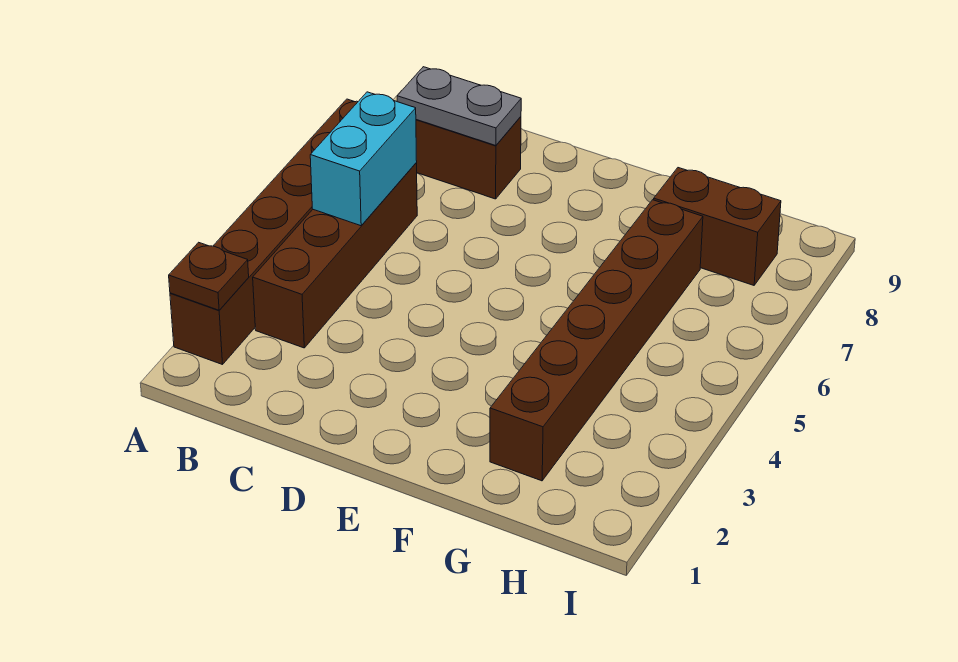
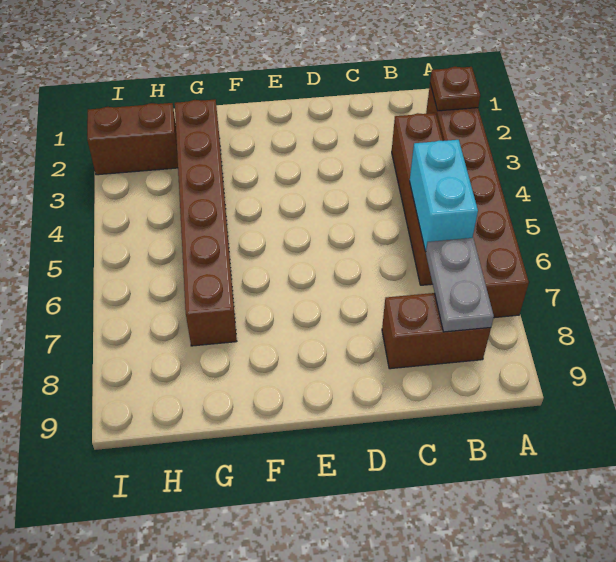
grey plate B8:C8 level 2 -> grey plate B7:B8 level 2
brown brick G8:H8 level 1 -> brown brick H2:I2 level 1

